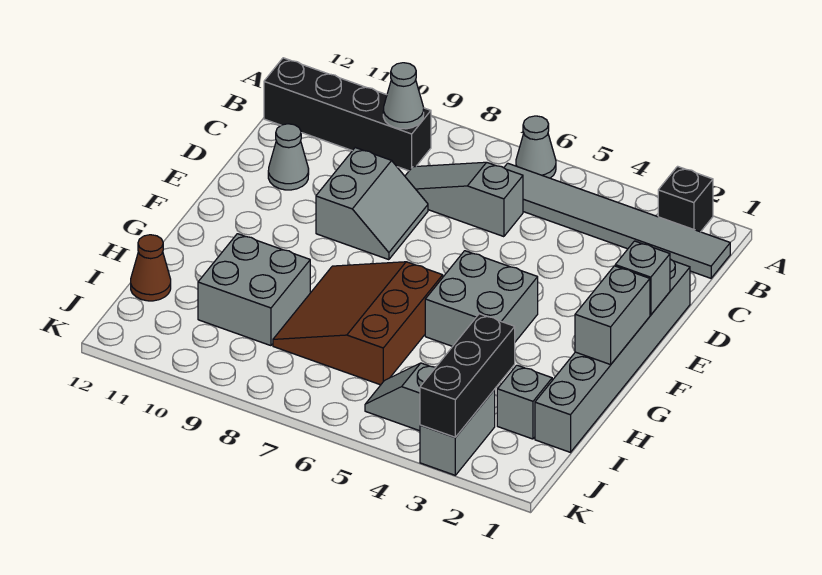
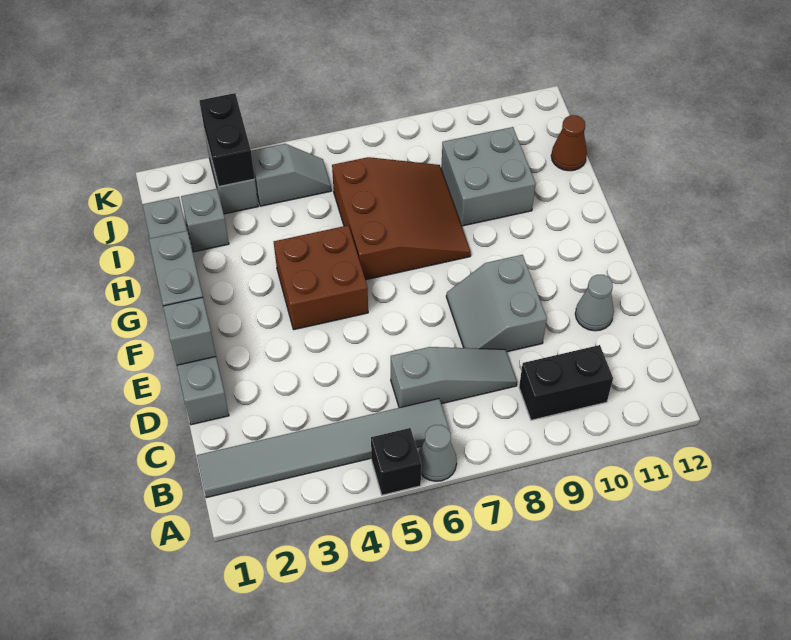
black brick A2 level 1 -> black brick A5 level 1
black brick B9:B12 level 1 -> black brick B9:B10 level 1
grey cone B9 level 2 -> none
grey brick F4:G5 level 1 -> brown brick F4:G5 level 1
black brick I3:K3 level 2 -> black brick J3:K3 level 2

